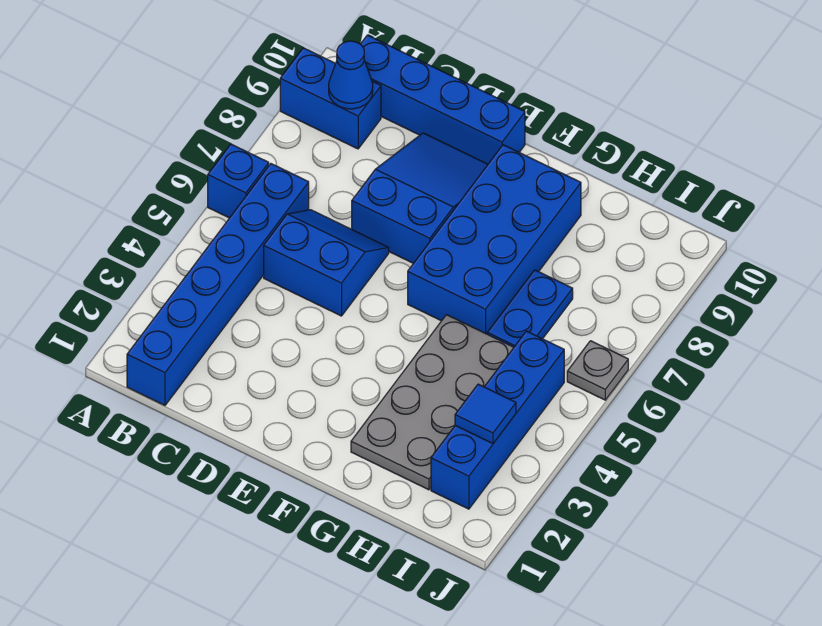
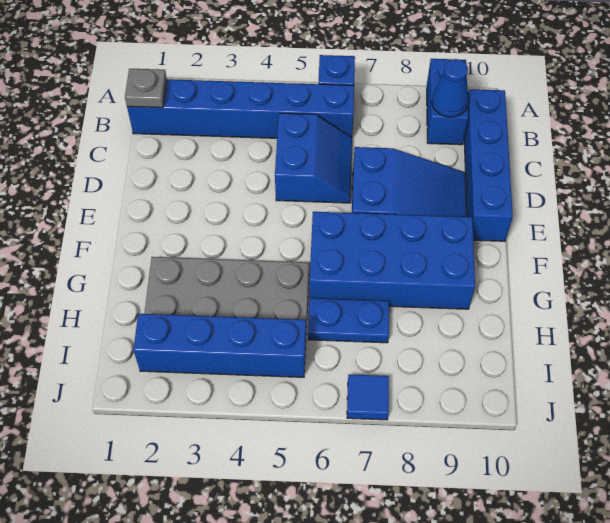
blue tile I3 level 2 -> blue tile J7 level 1
grey plate J6 level 1 -> grey plate B1 level 2

